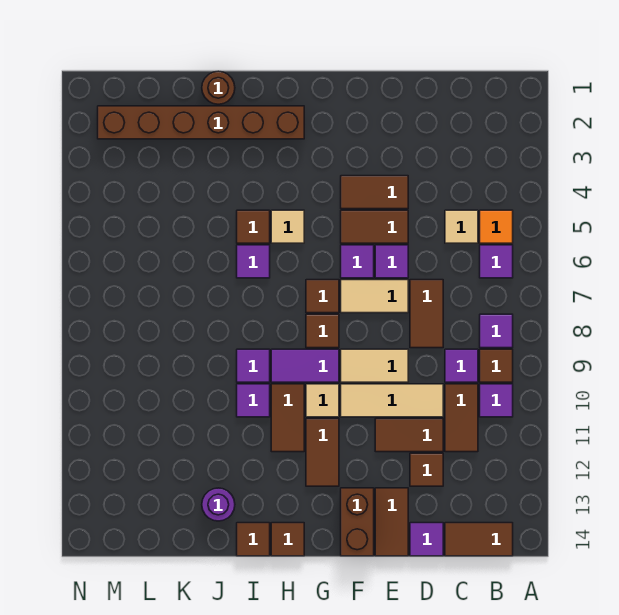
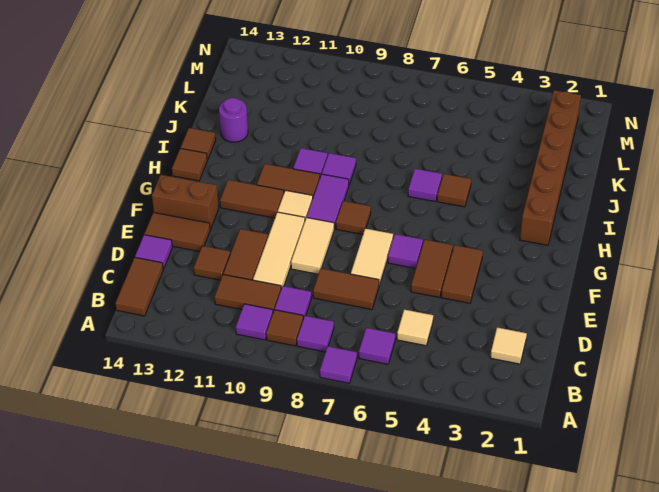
orange tile B5 level 1 -> none
purple tile E6 level 1 -> purple tile A7 level 1
brown tile G7 level 1 -> none
tan tile H5 level 1 -> tan tile C2 level 1
brown round brick J1 level 1 -> none

